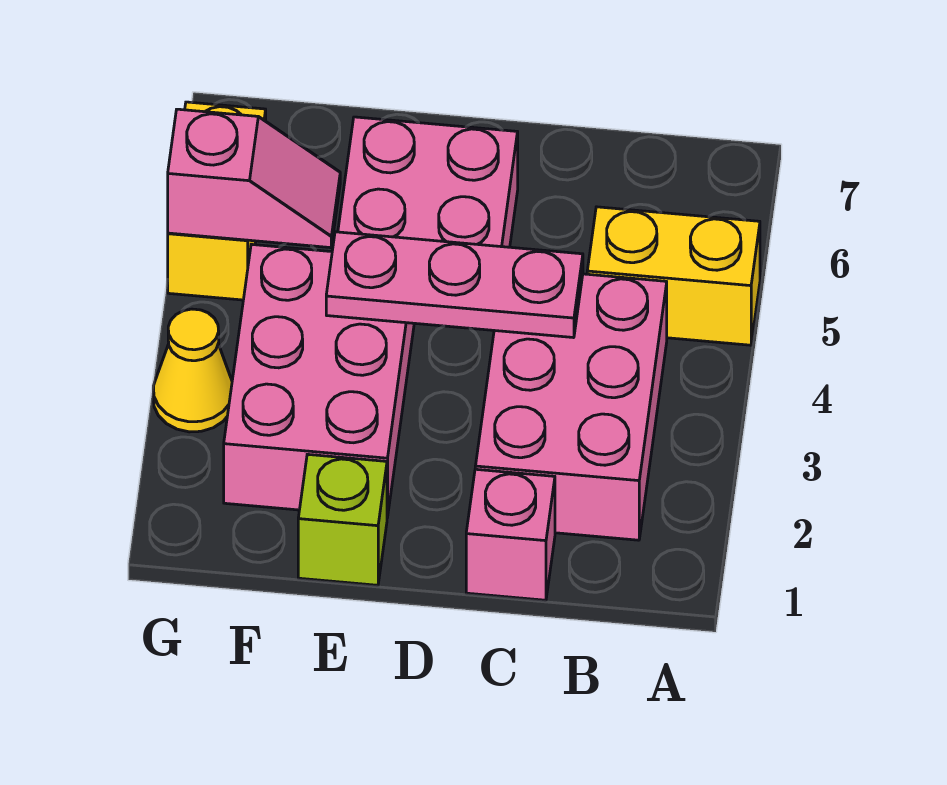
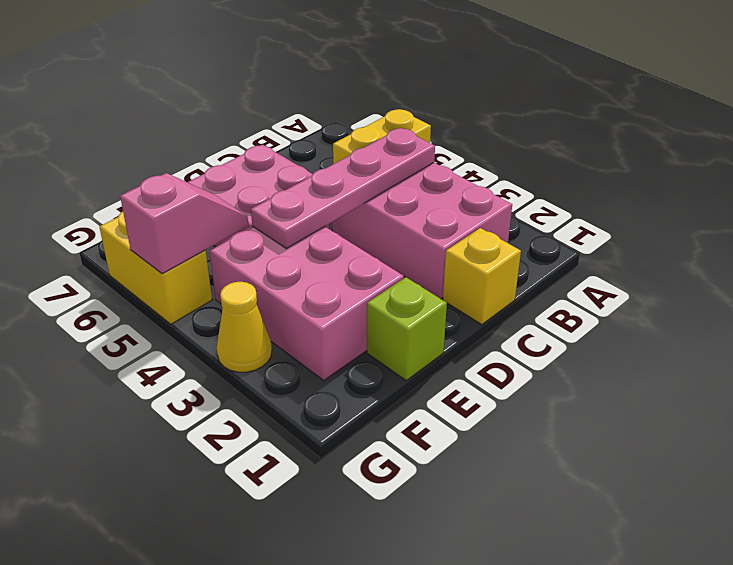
pink brick C1 level 1 -> yellow brick C1 level 1
pink plate C4:E4 level 2 -> pink plate B4:E4 level 2

